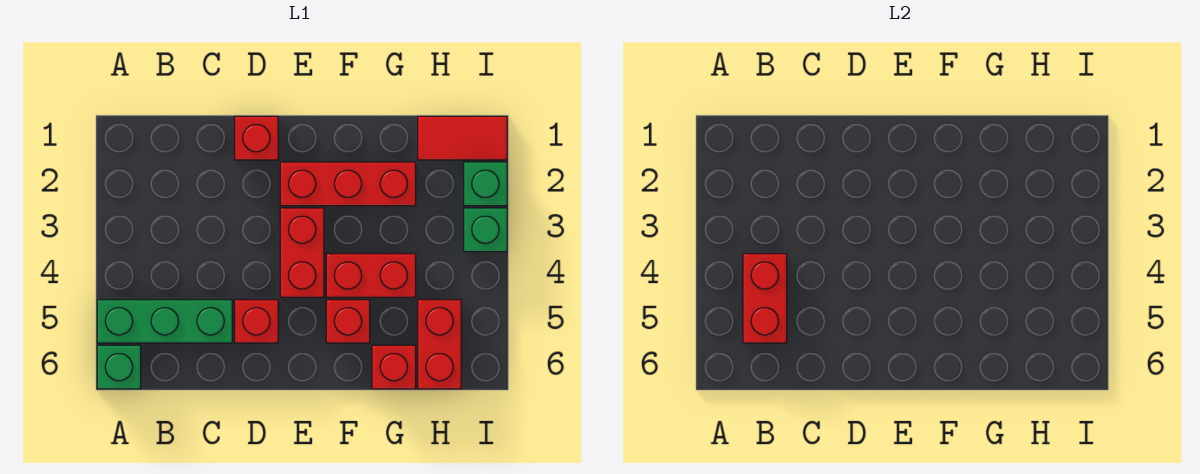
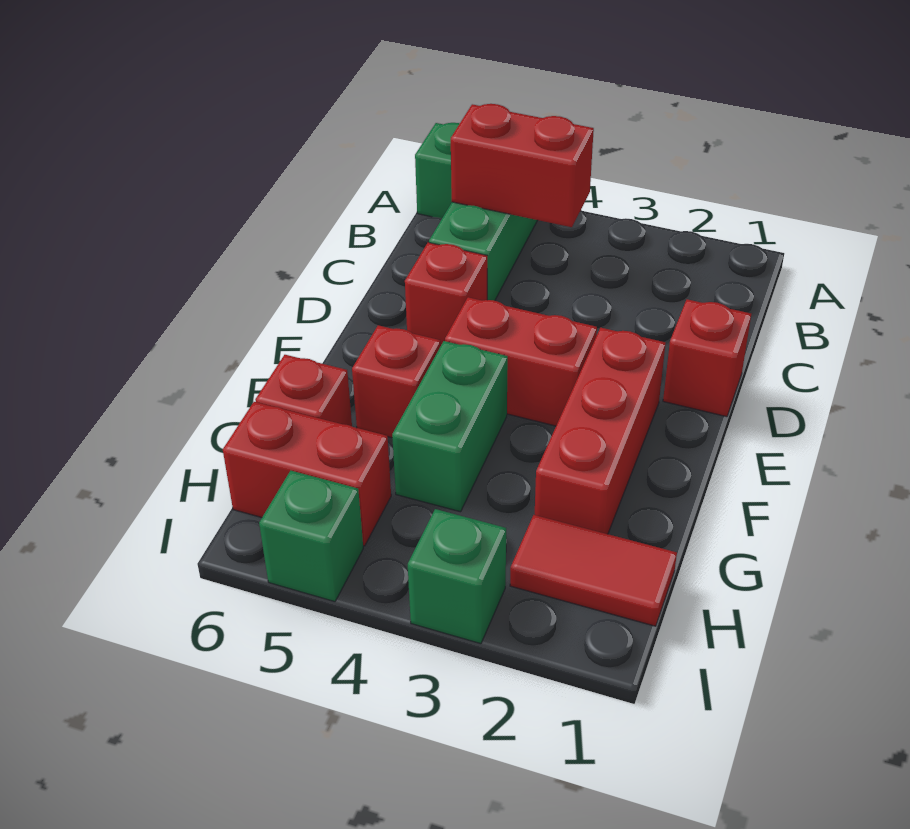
red brick F4:G4 level 1 -> green brick F4:G4 level 1
red tile H1:I1 level 1 -> red tile H1:H2 level 1
green brick I2 level 1 -> green brick I5 level 1

